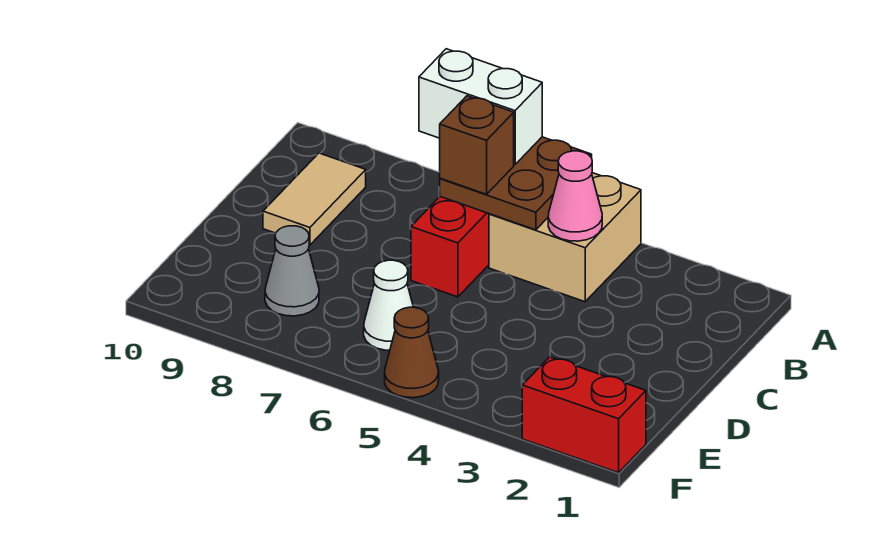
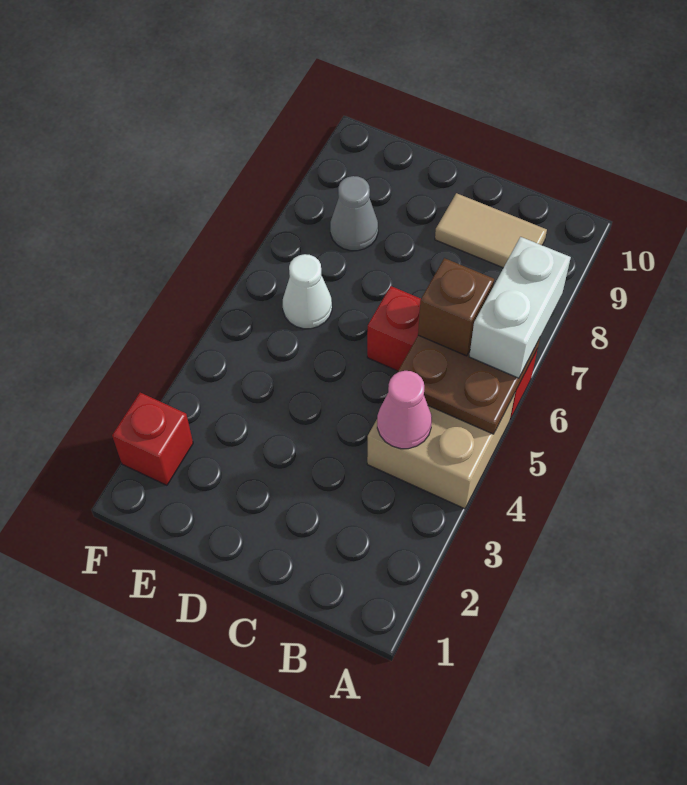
red brick F1:F2 level 1 -> red brick F2 level 1
brown cone F5 level 1 -> none

